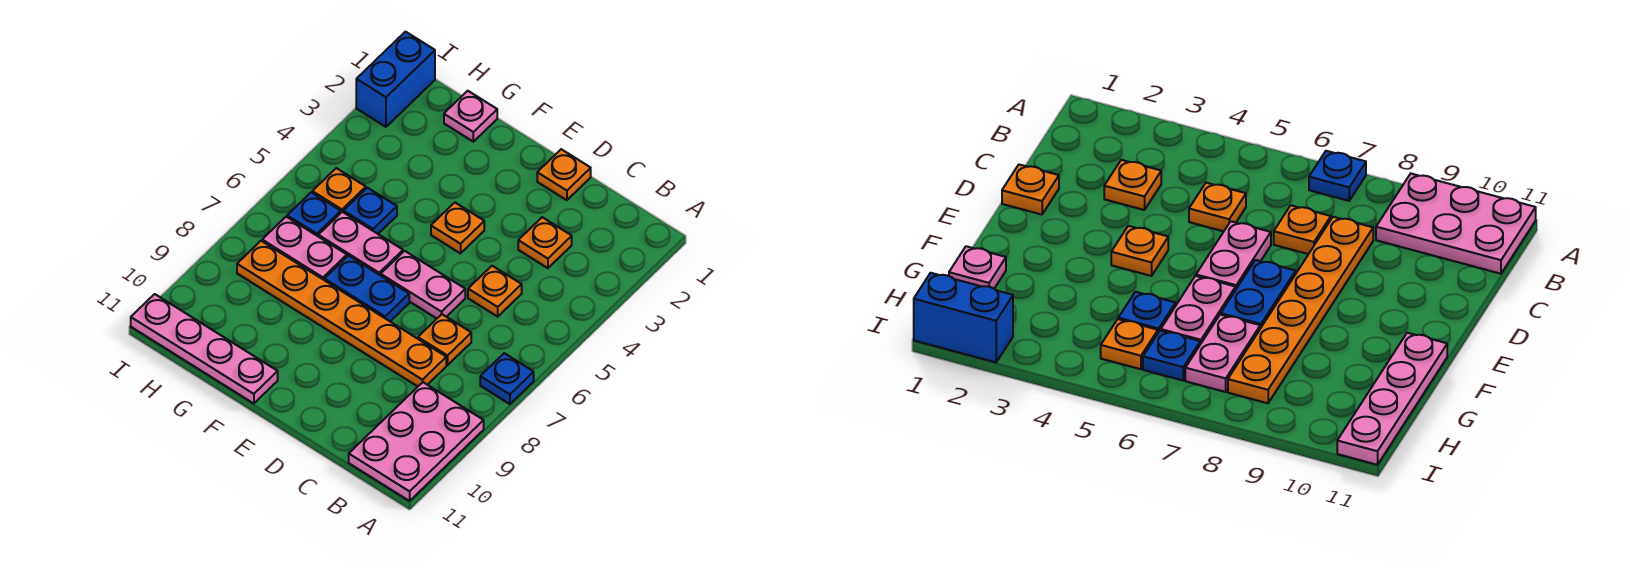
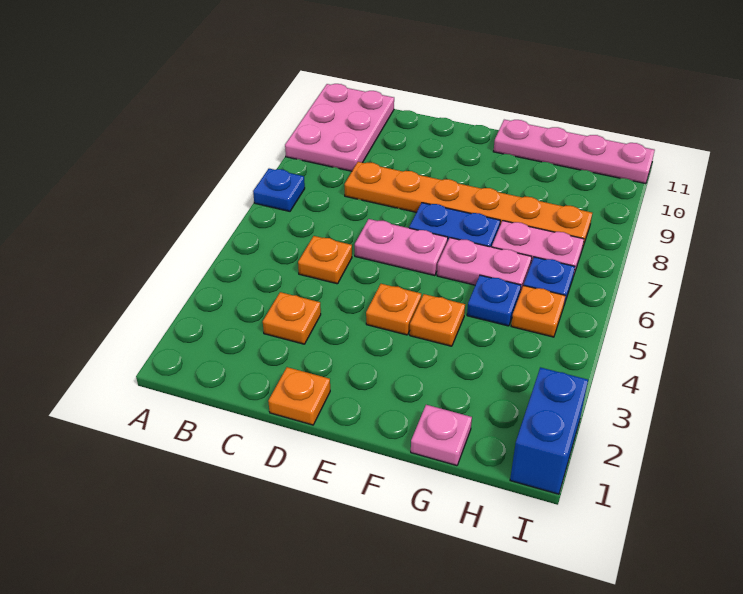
orange plate C7 level 1 -> orange plate F4 level 1

